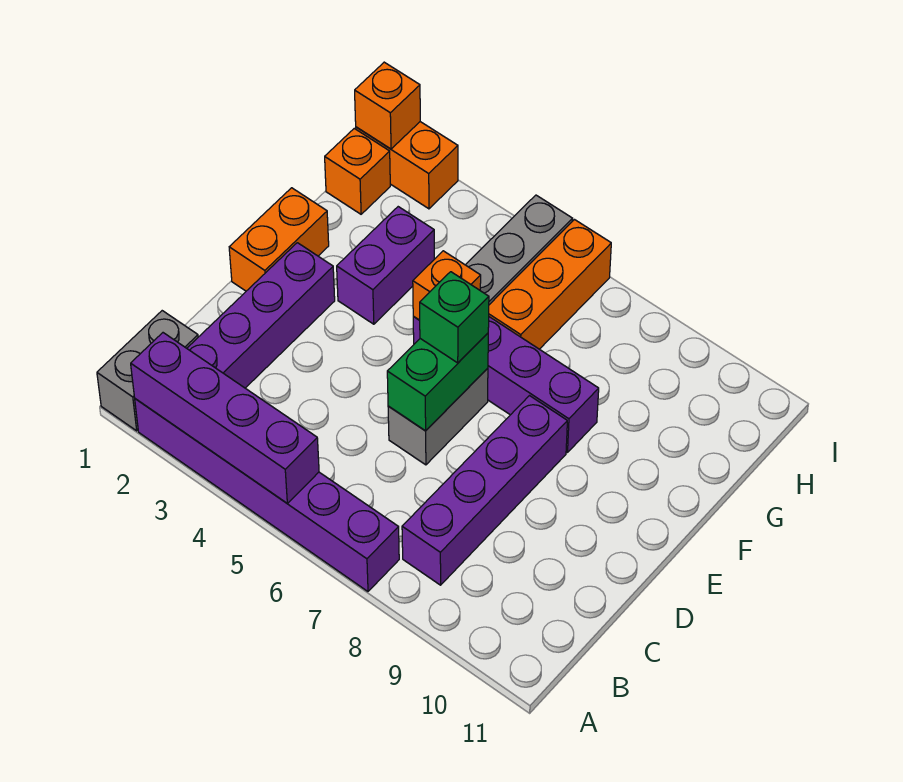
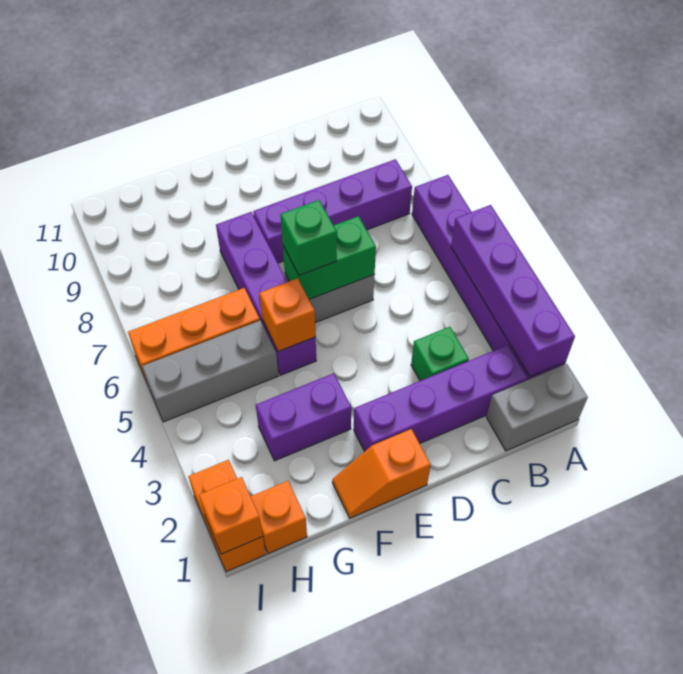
none -> green brick C3 level 1
orange brick E1:F1 level 1 -> orange slope E1:F1 level 1 top E

